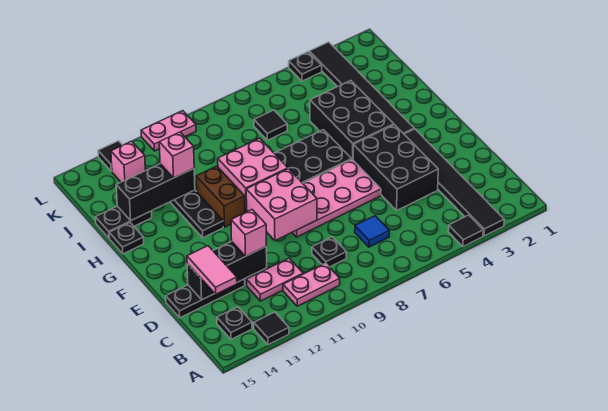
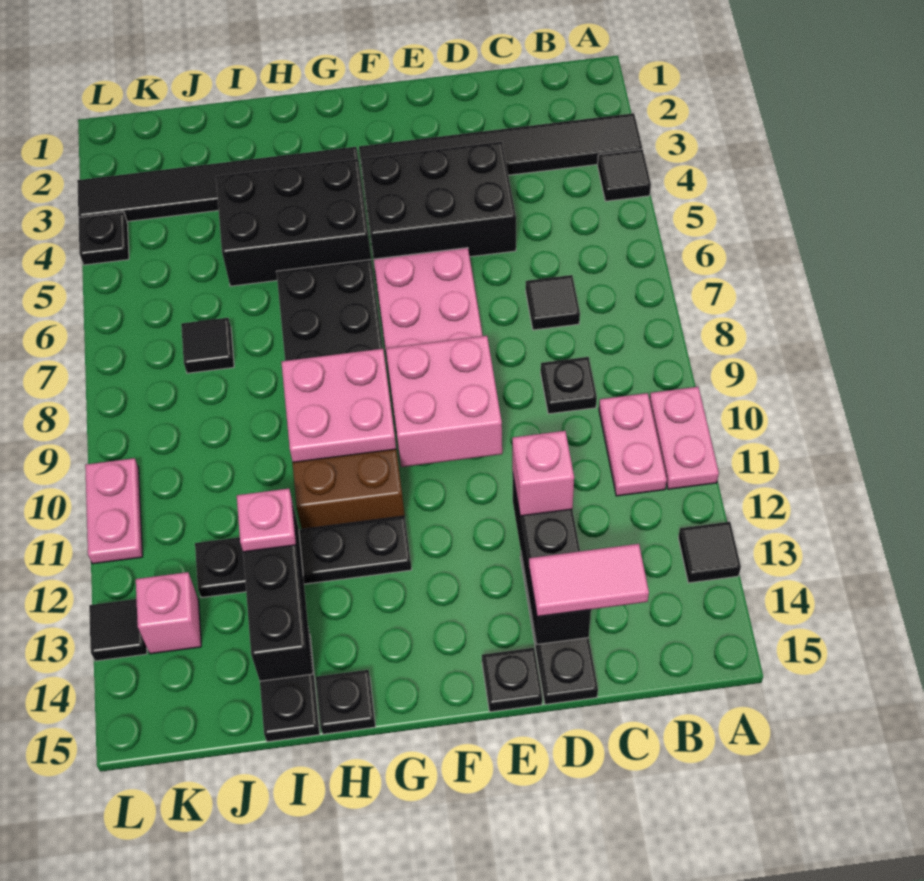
black plate B14 level 1 -> black plate E15 level 1
blue tile C7 level 1 -> black tile C7 level 1
pink plate C11:C12 level 1 -> pink plate A10:A11 level 1
pink brick I12 level 3 -> pink plate I12 level 3

